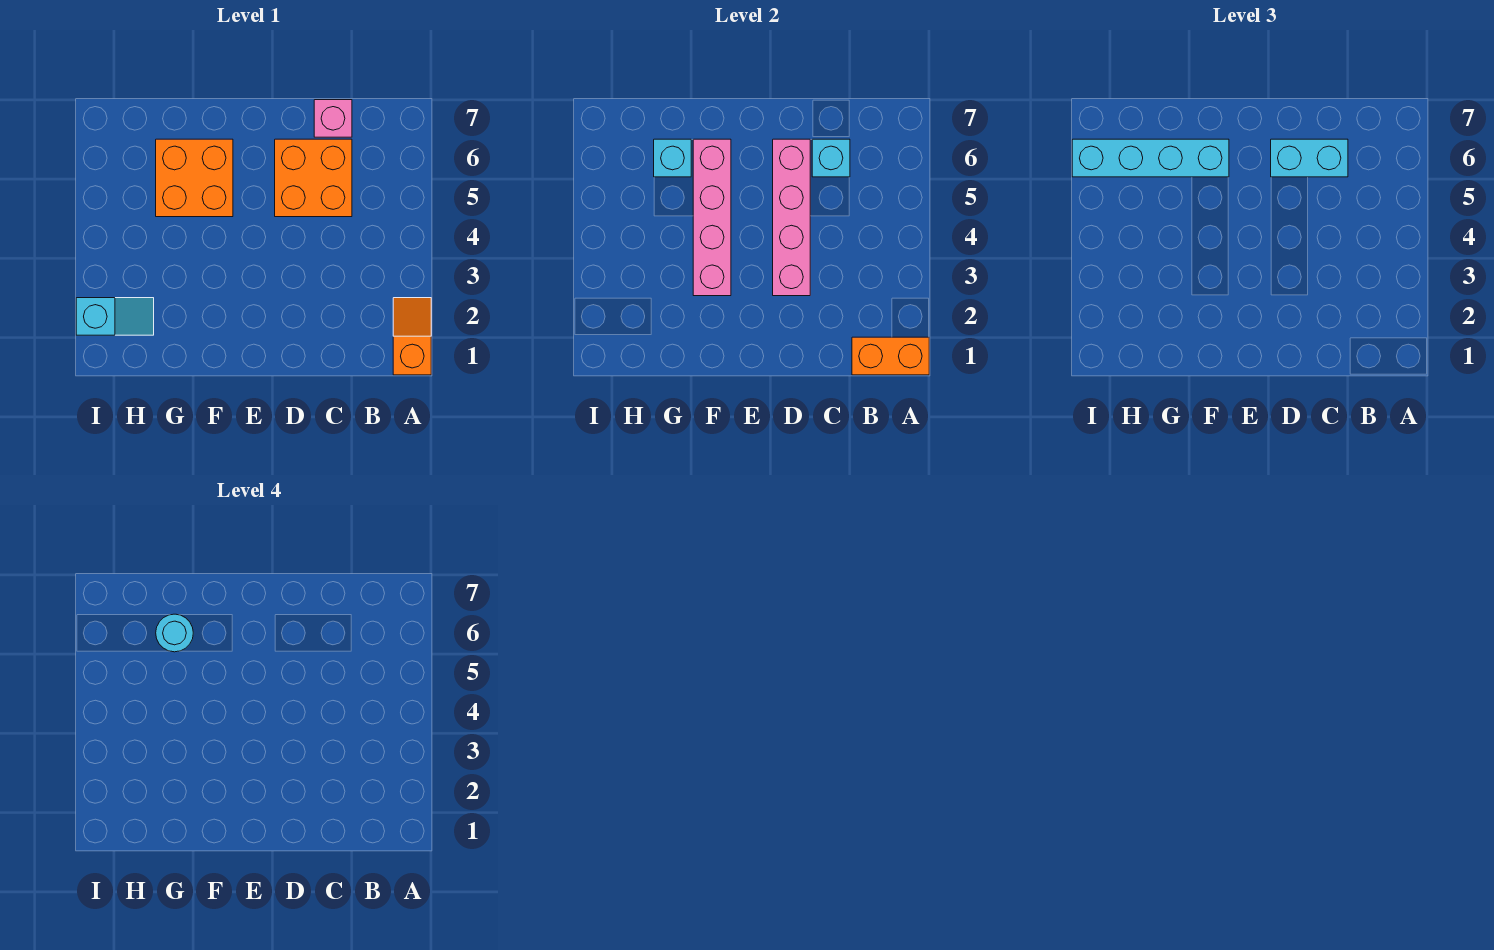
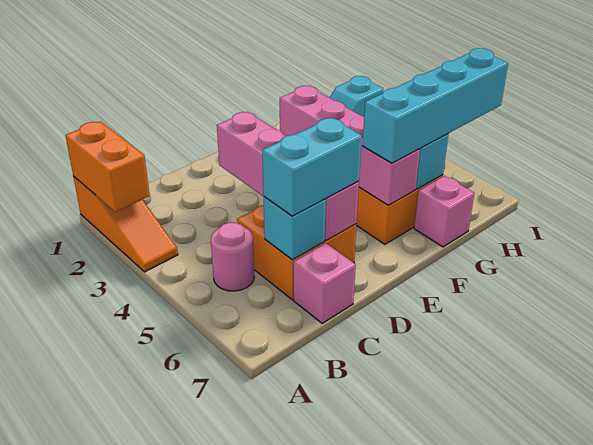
orange slope A1:A2 level 1 top 1 -> orange slope A1:A3 level 1 top 1
orange brick A1:B1 level 2 -> orange brick A1:A2 level 2
none -> pink round brick B5 level 1
cyan round brick G6 level 4 -> none
none -> pink brick G7 level 1

